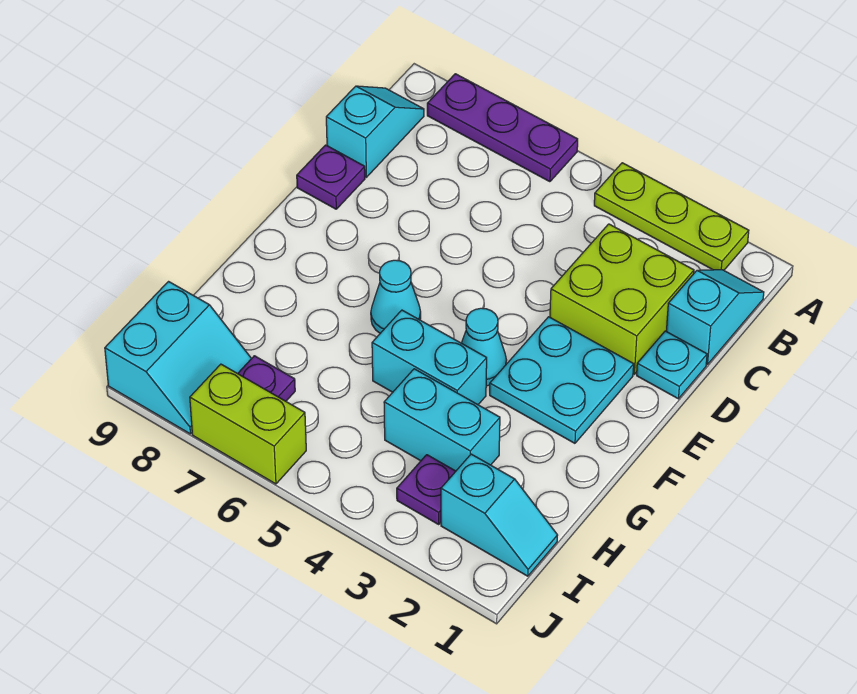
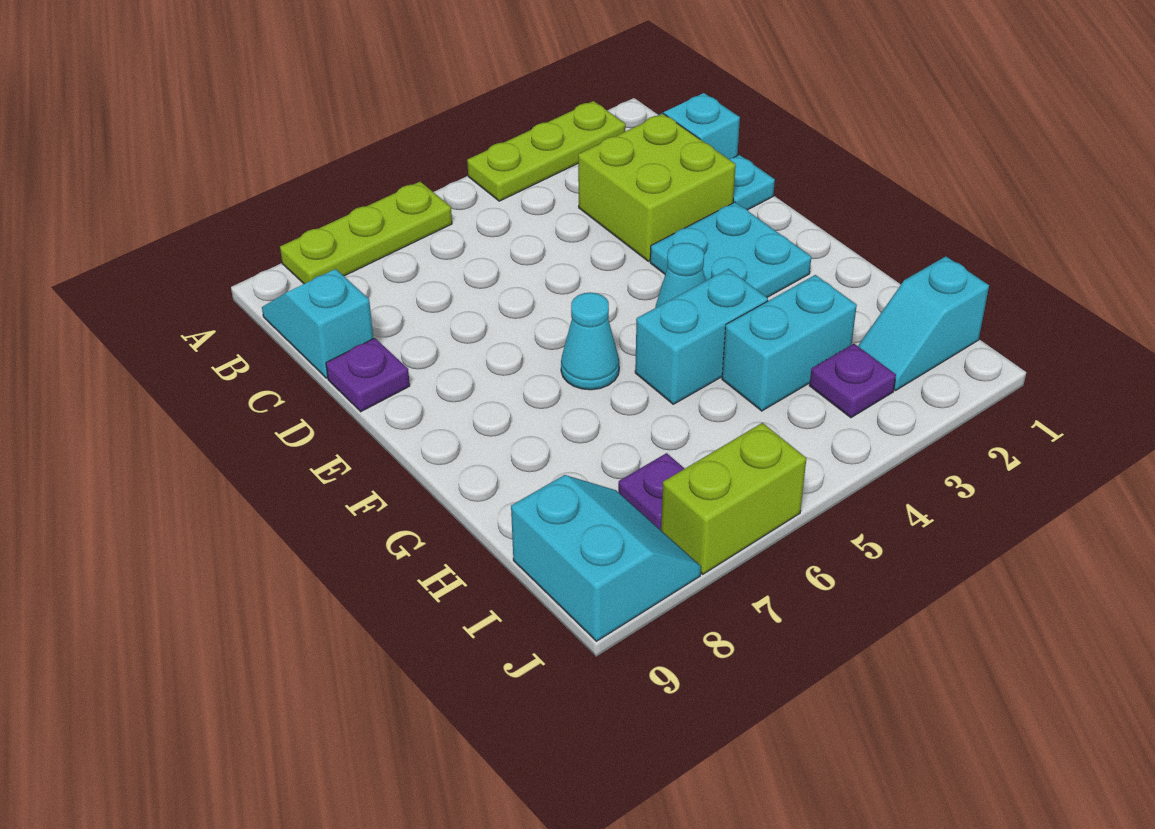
purple plate A6:A8 level 1 -> lime plate A6:A8 level 1
cyan slope I1:I2 level 1 top 2 -> cyan slope I1:I2 level 1 top 1

